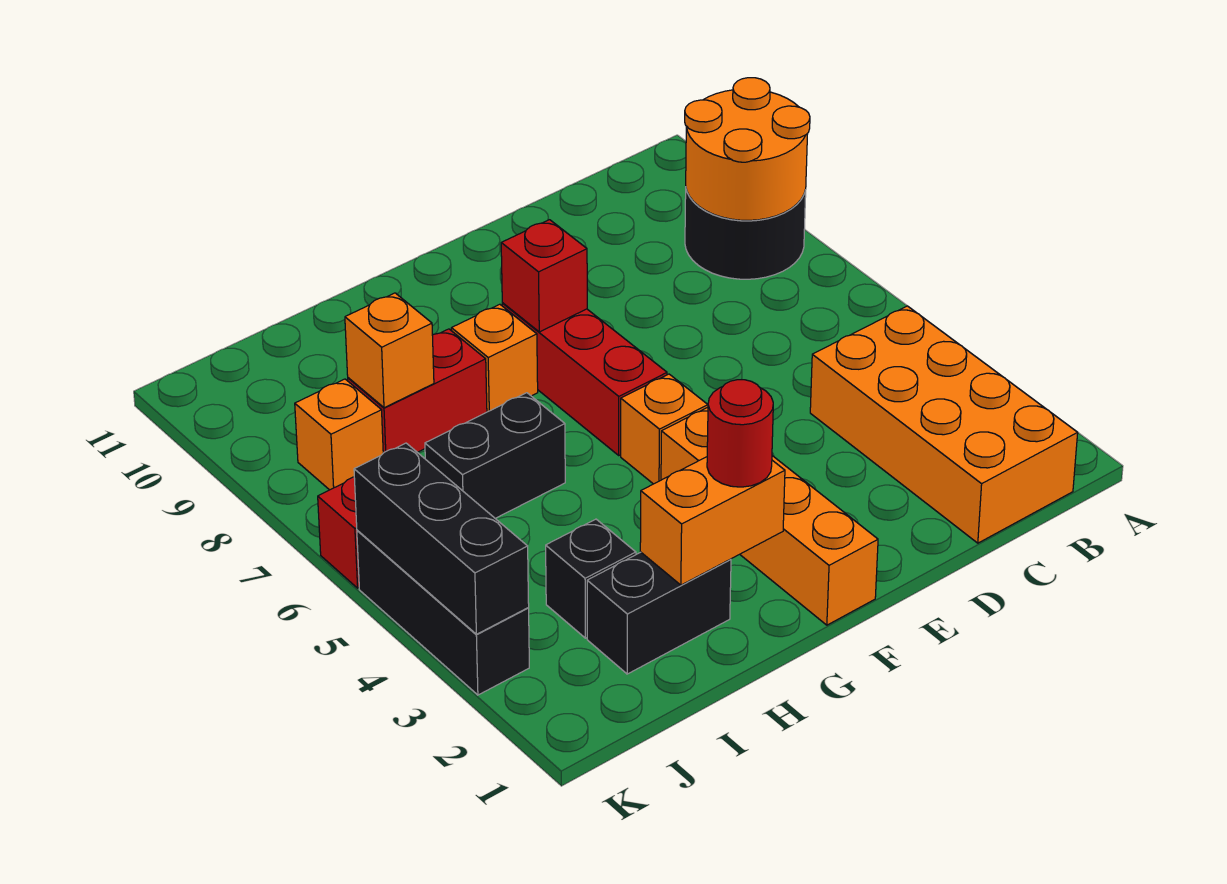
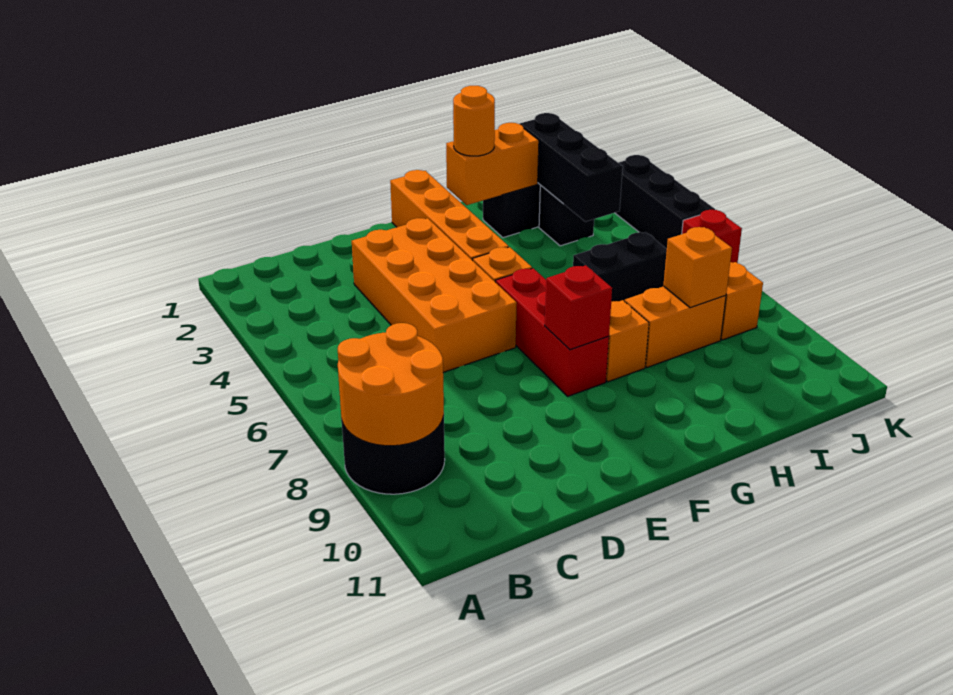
orange brick B1:C4 level 1 -> orange brick D3:E6 level 1
red round brick G2 level 3 -> orange round brick G2 level 3
red brick H8:I8 level 1 -> orange brick H8:I8 level 1
black brick K3:K5 level 2 -> black brick I2:I4 level 2

